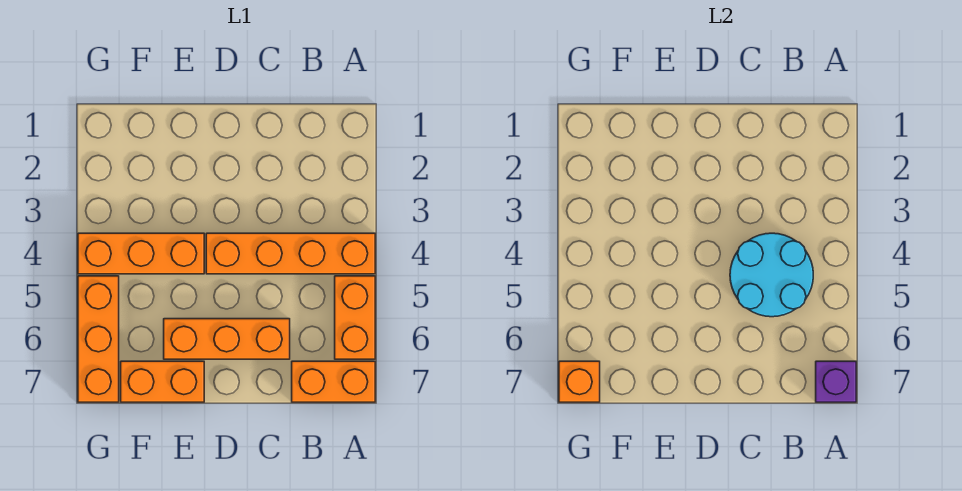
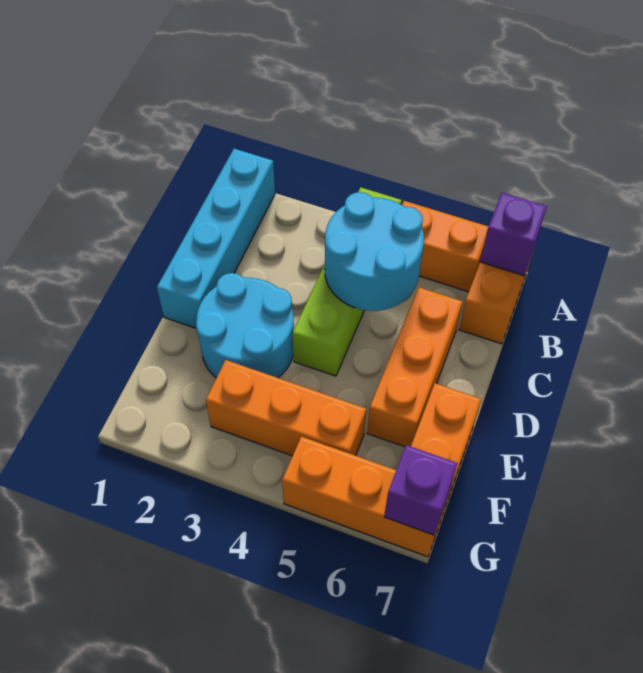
none -> cyan brick A1:D1 level 1
orange brick A4:D4 level 1 -> lime brick A4:D4 level 1
none -> cyan round brick D2:E3 level 1
orange brick E4:G4 level 1 -> orange brick F3:F5 level 1
orange brick G7 level 2 -> purple brick G7 level 2

